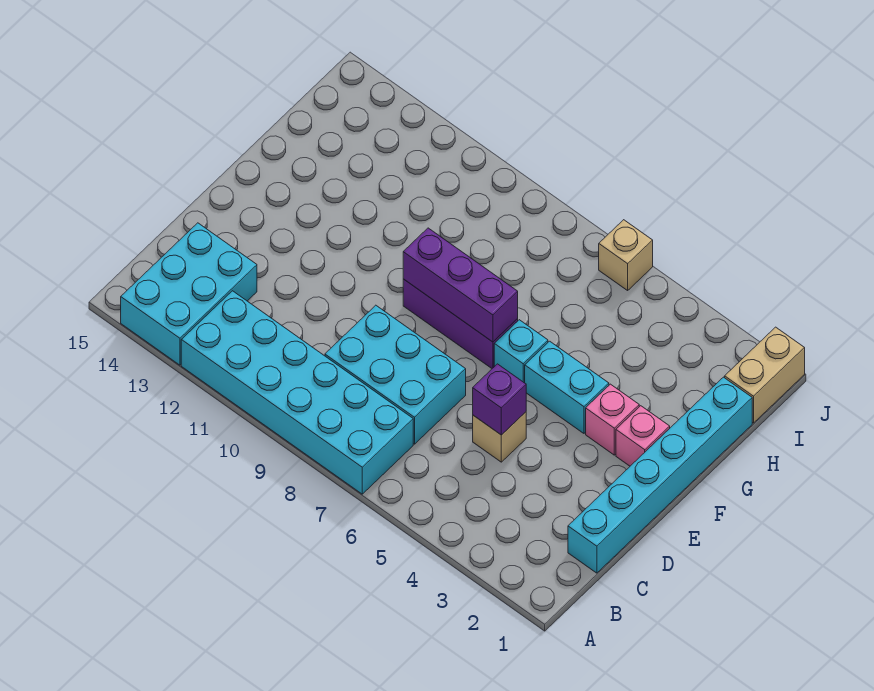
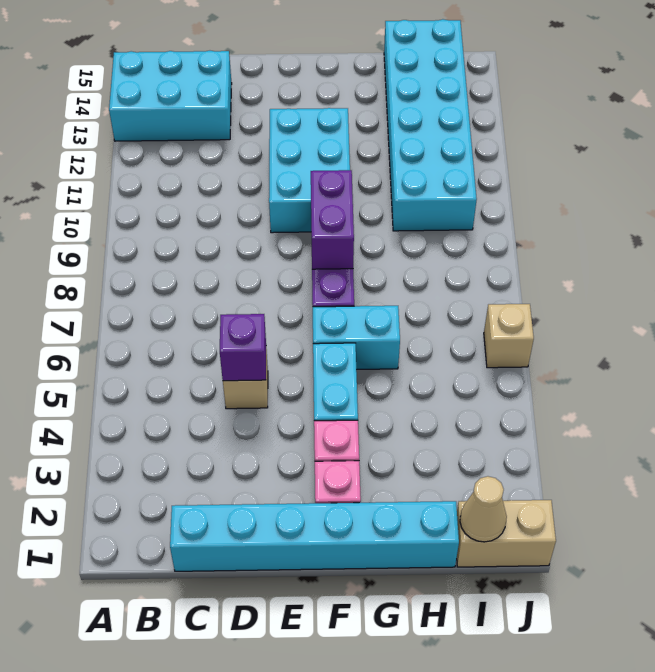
cyan brick A7:B12 level 1 -> cyan brick H10:I15 level 1
cyan brick C7:D9 level 1 -> cyan brick E10:F12 level 1
cyan brick F6 level 1 -> cyan brick F6:G6 level 1
purple brick F7:F9 level 2 -> purple brick F8:F9 level 2
none -> tan cone I1 level 2

